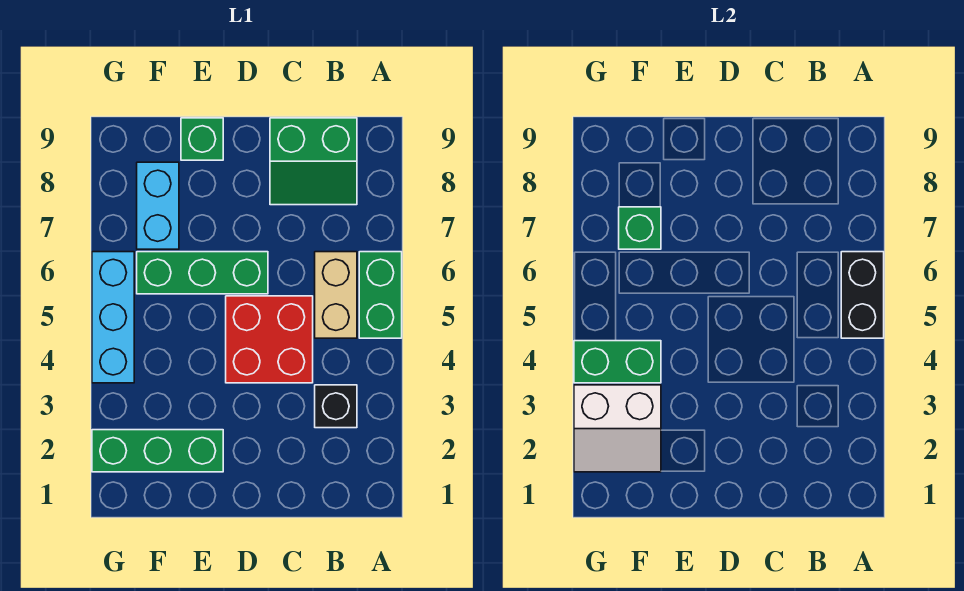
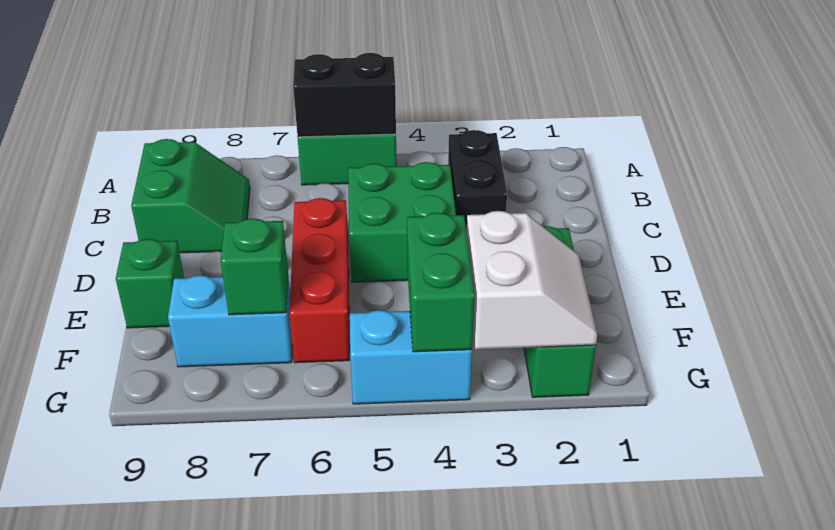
black brick B3 level 1 -> black brick B3:C3 level 1
tan brick B5:B6 level 1 -> none
red brick C4:D5 level 1 -> green brick C4:D5 level 1
green brick D6:F6 level 1 -> red brick D6:F6 level 1
cyan brick G4:G6 level 1 -> cyan brick G4:G5 level 1

